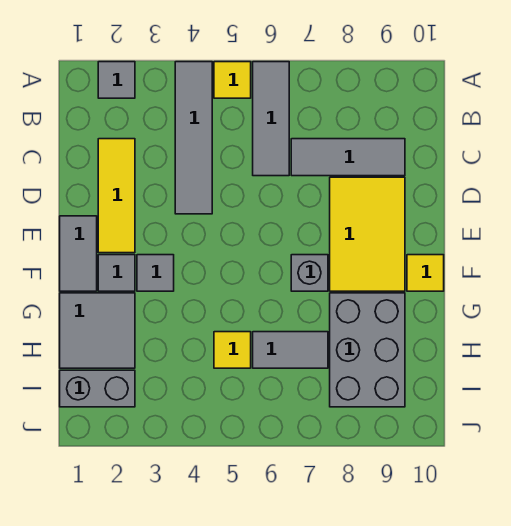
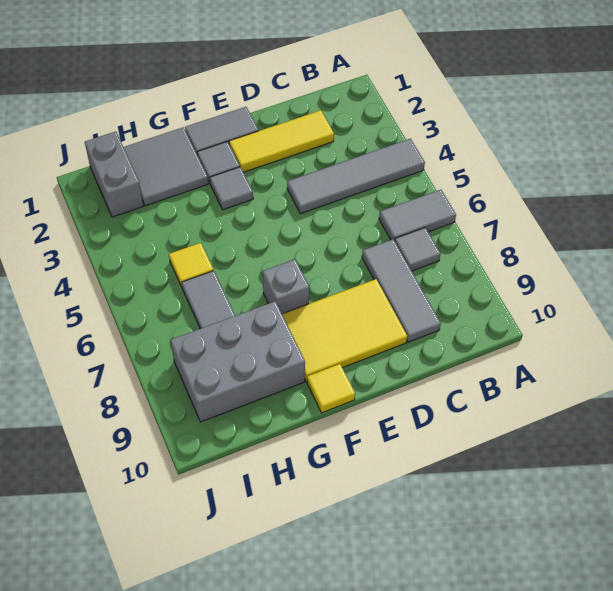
grey tile A2 level 1 -> grey tile B7 level 1
yellow tile A5 level 1 -> none
grey tile A6:C6 level 1 -> grey tile A6:B6 level 1

